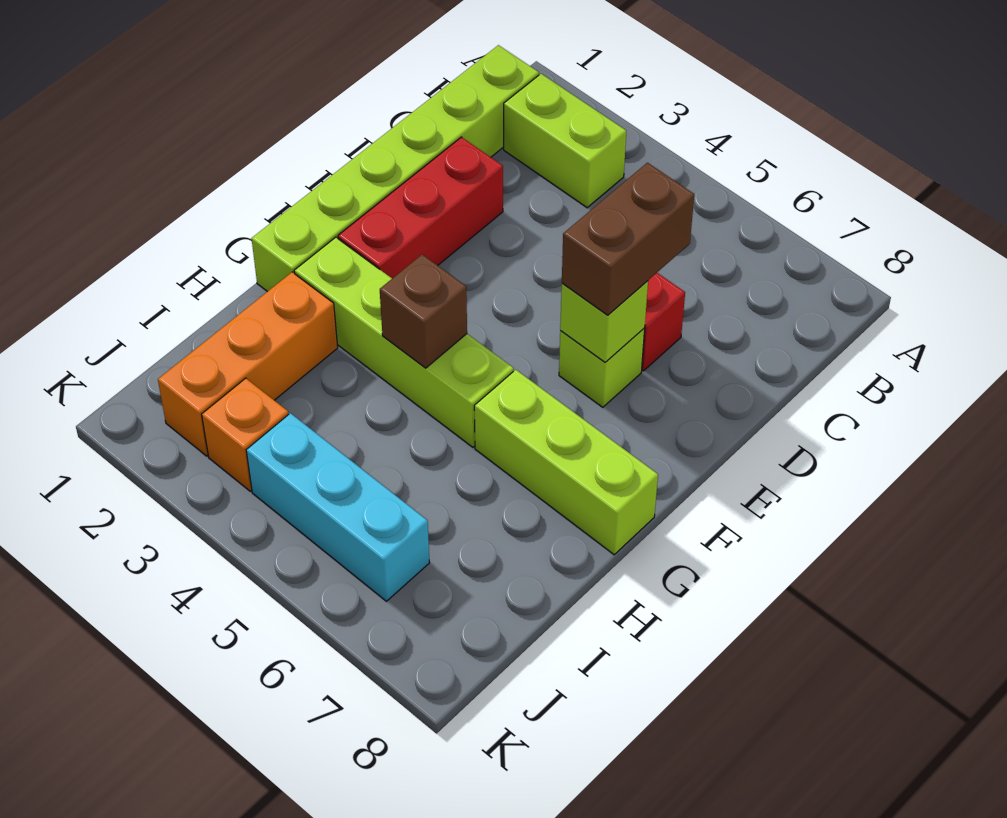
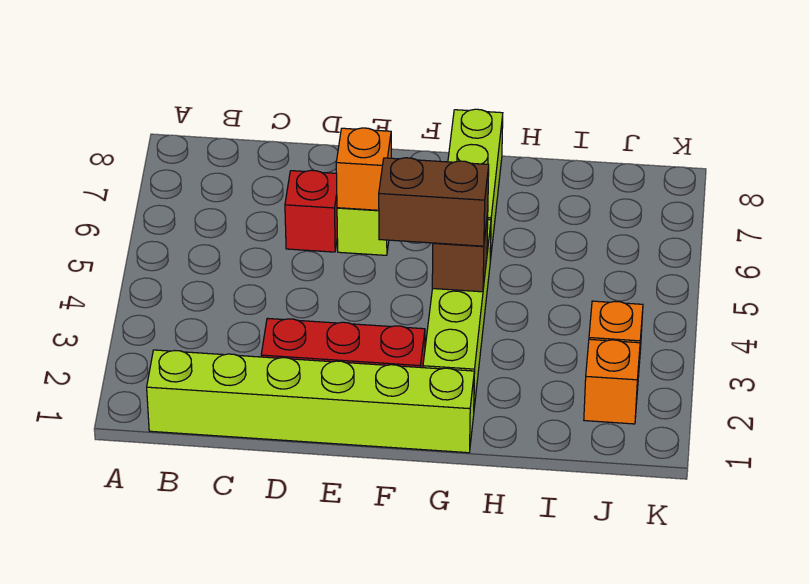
lime brick B2:B3 level 1 -> none
brown brick D6:E6 level 3 -> brown brick F4:G4 level 3
lime brick E6 level 2 -> orange brick E6 level 2
orange brick H2:J2 level 1 -> orange brick J2 level 1
cyan brick J4:J6 level 1 -> none

